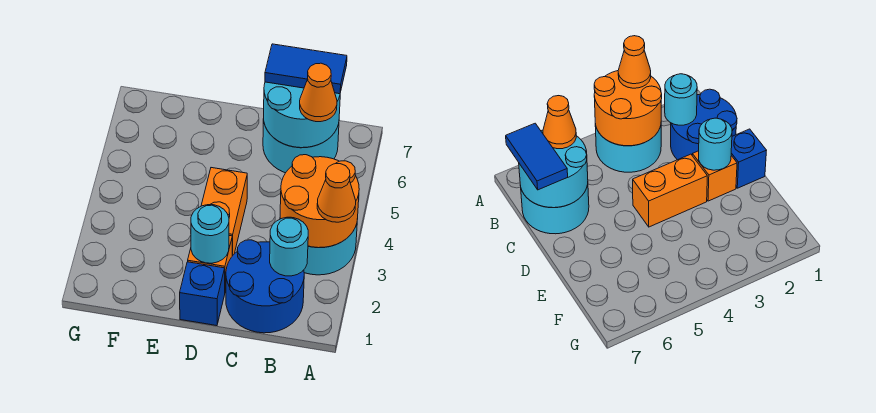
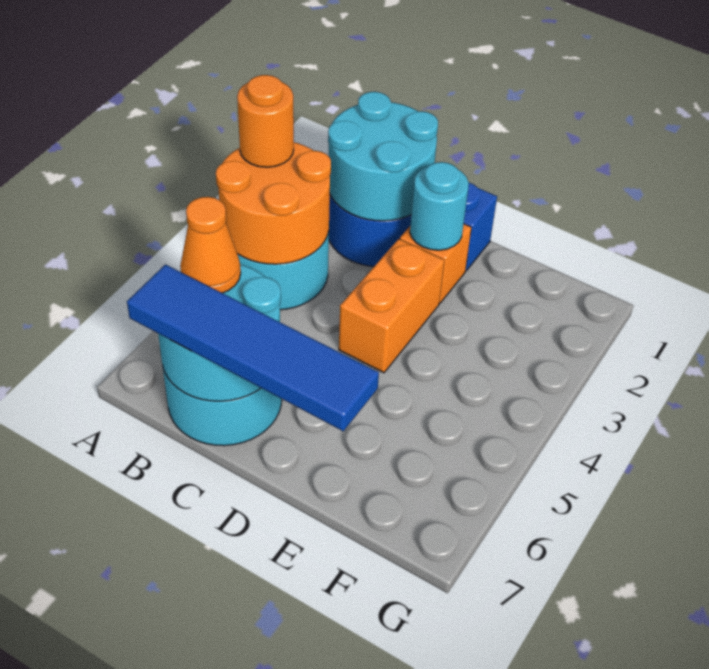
orange cone A3 level 3 -> orange round brick A3 level 3
cyan round brick B2 level 2 -> cyan round brick B1:C2 level 2
blue tile B7:C7 level 3 -> blue tile B7:E7 level 3

